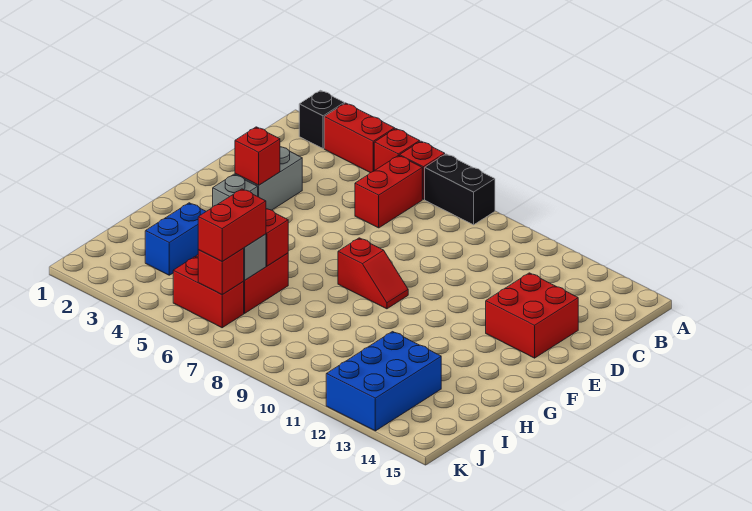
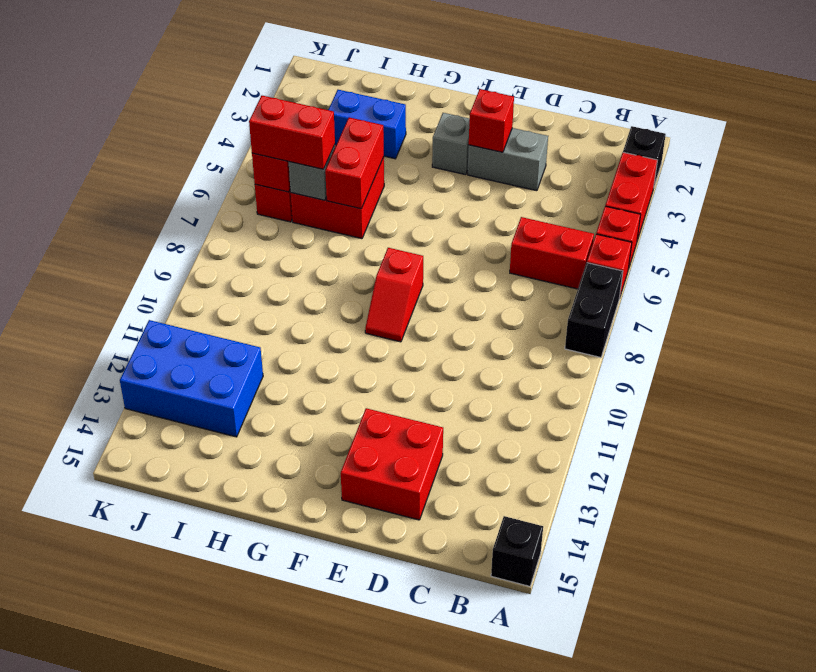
none -> black brick A15 level 1

